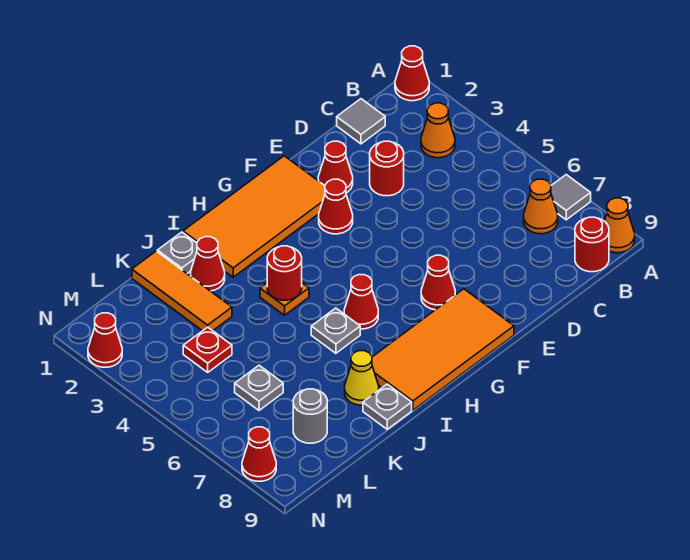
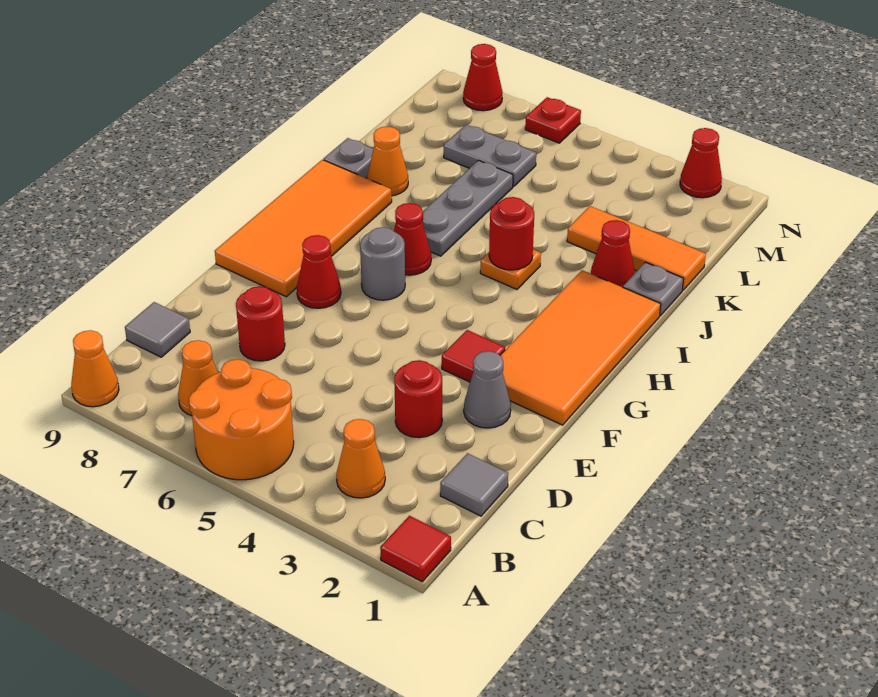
red cone A1 level 1 -> red tile A1 level 1
none -> orange round brick A5:B6 level 1
grey tile A7 level 1 -> grey tile C9 level 1
red round brick B9 level 1 -> red round brick D7 level 1
red cone E2 level 1 -> grey cone E2 level 1
red cone F3 level 1 -> red tile F3 level 1
grey plate I6 level 1 -> grey plate I6:K6 level 1
yellow cone J8 level 1 -> orange cone J8 level 1
red plate L4 level 1 -> red plate N6 level 1
grey plate L6 level 1 -> grey plate L6:L7 level 1
grey round brick L8 level 1 -> grey round brick G6 level 1

